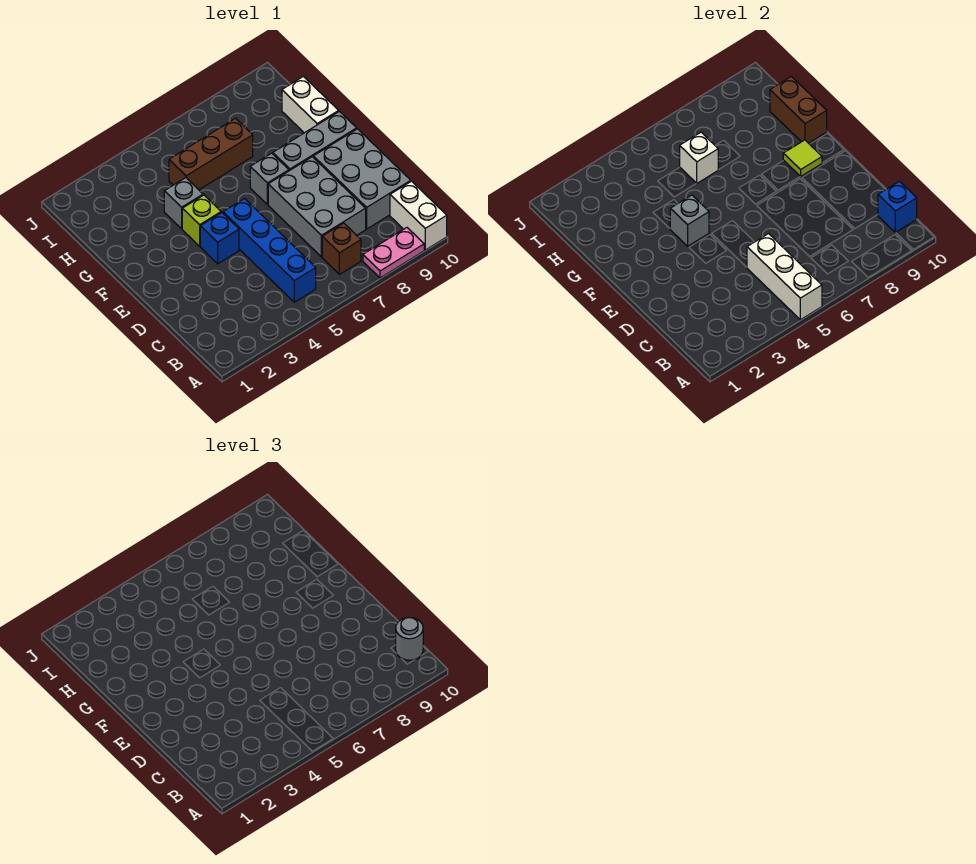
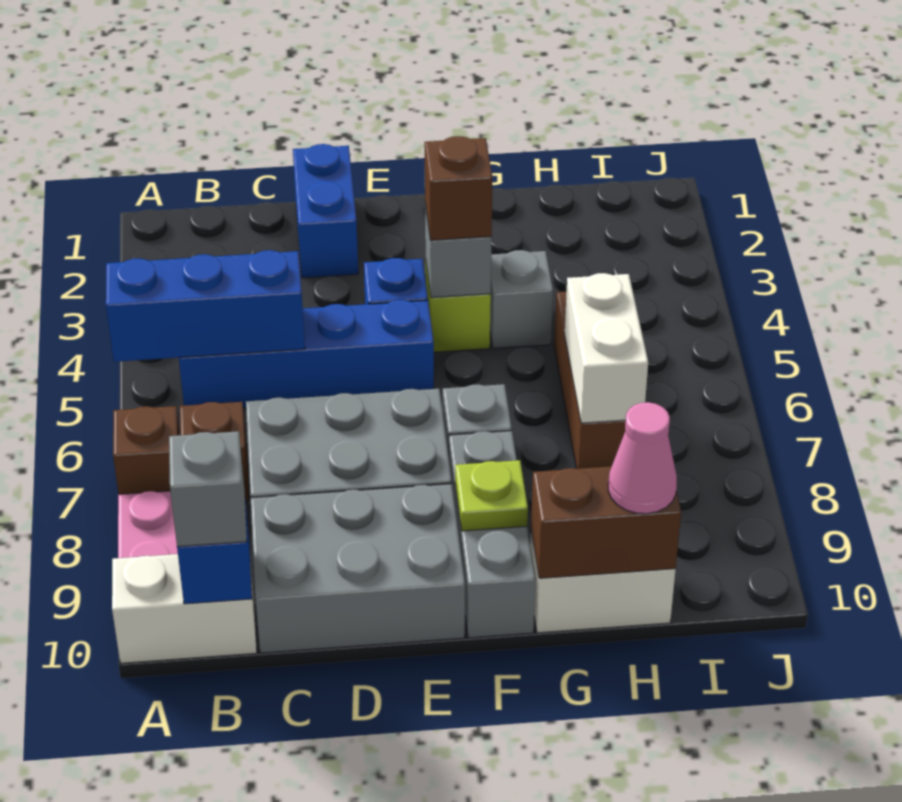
white brick A5:C5 level 2 -> blue brick A5:C5 level 2
none -> brown brick A7 level 1
grey round brick B10 level 3 -> grey brick B10 level 3
none -> blue brick D1:D2 level 1
none -> brown brick F4 level 3
lime tile F9 level 2 -> lime plate F9 level 2
white brick H6 level 2 -> white brick H6:H7 level 2
none -> pink cone H10 level 3

